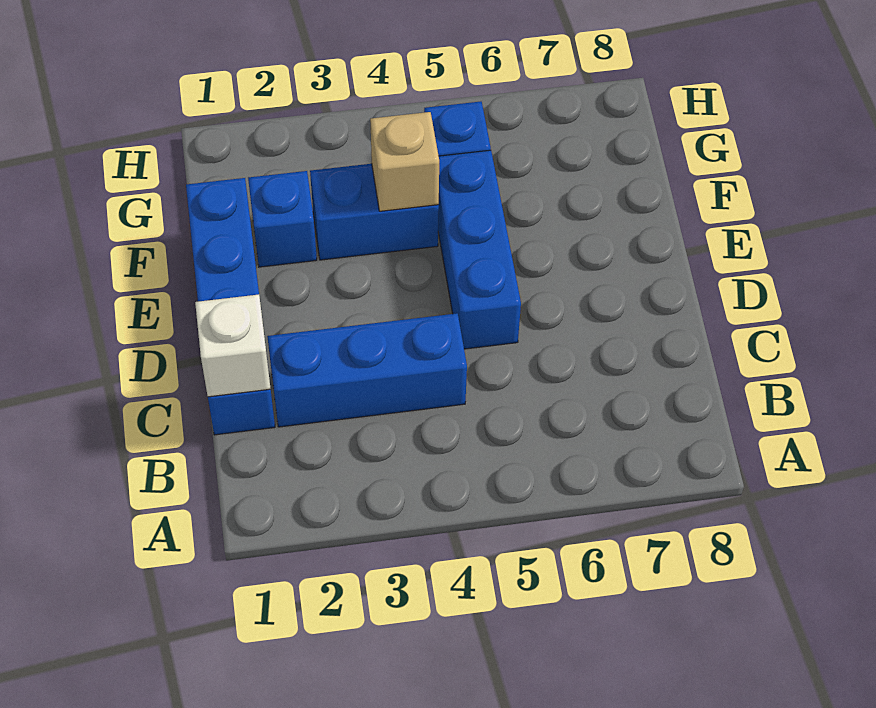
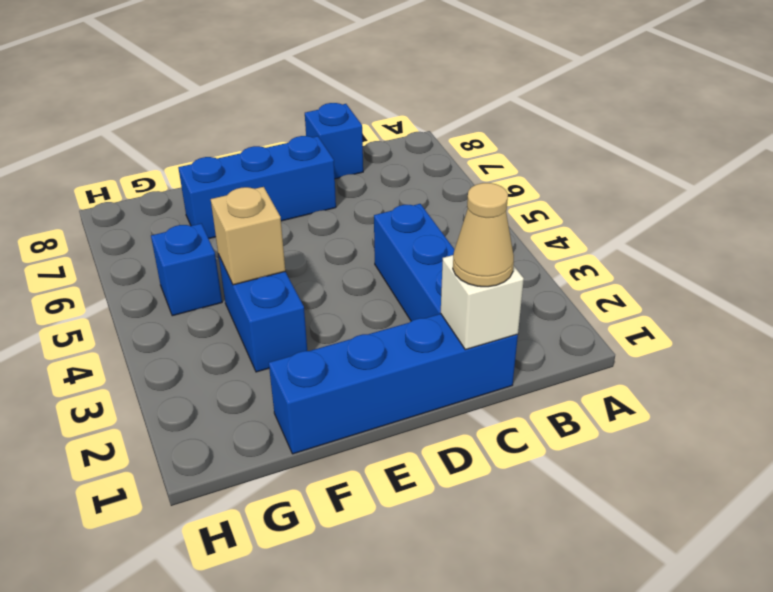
none -> tan cone C1 level 3
blue brick D5:F5 level 1 -> blue brick D7:F7 level 1
blue brick F2 level 1 -> blue brick C8 level 1

